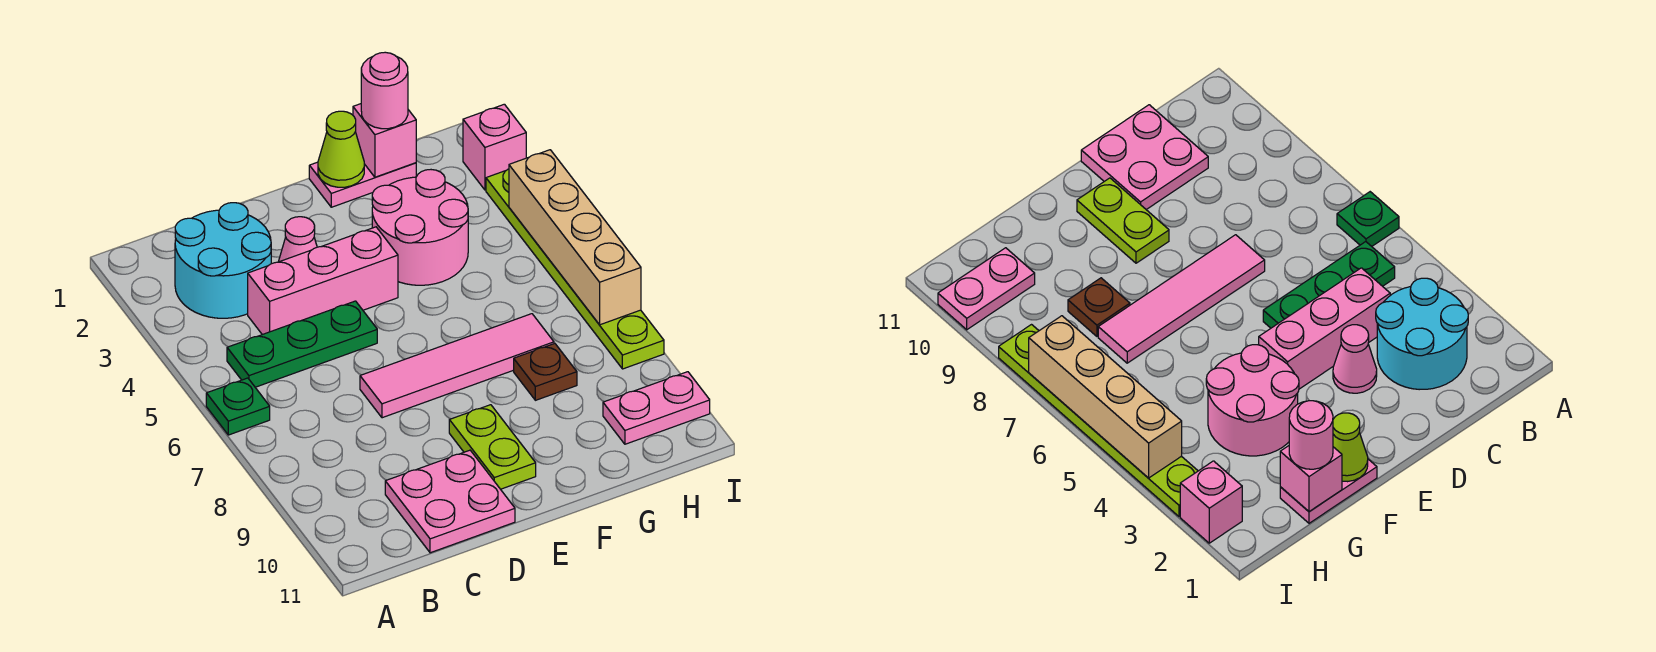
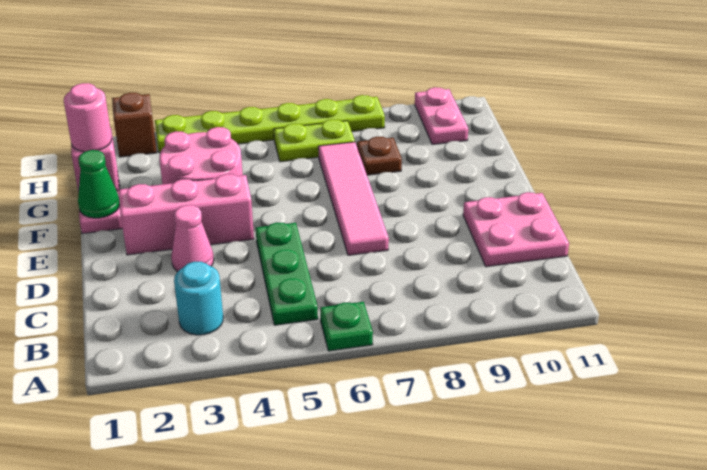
cyan round brick B2:C3 level 1 -> cyan round brick B3 level 1
pink brick C4:E4 level 1 -> pink brick E2:E4 level 1
lime plate E9:E10 level 1 -> lime plate H6:H7 level 1
lime cone F1 level 2 -> green cone F1 level 2
pink brick I2 level 1 -> brown brick I2 level 1
tan brick I4:I7 level 2 -> none

